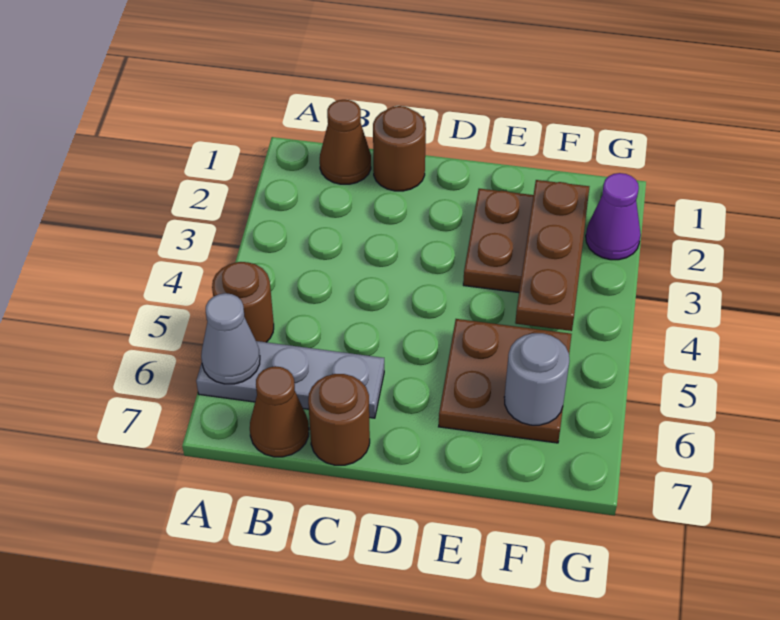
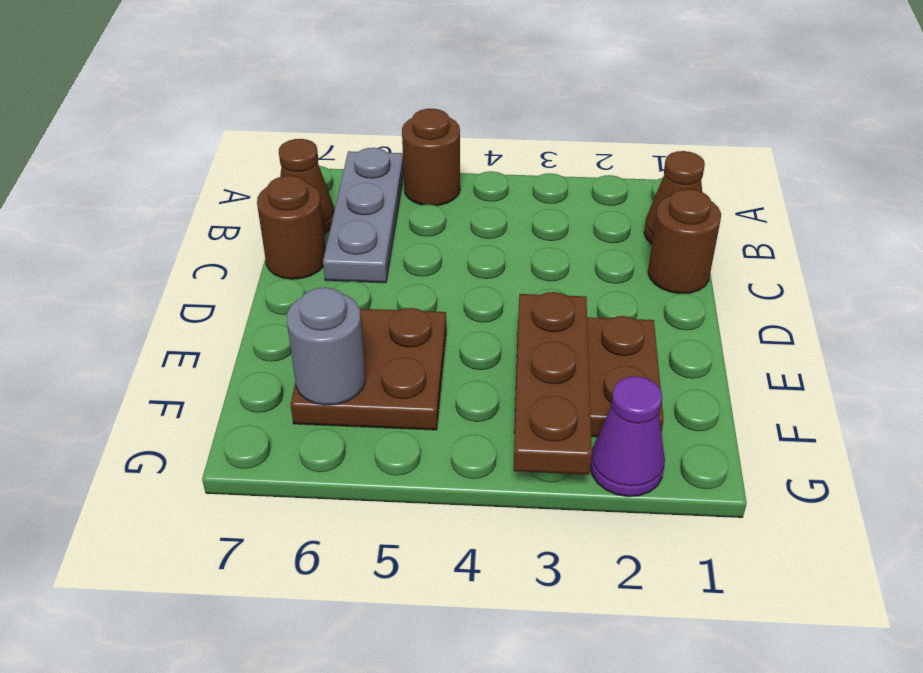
grey cone A6 level 2 -> none
brown plate F2:F4 level 2 -> brown plate E3:G3 level 2

